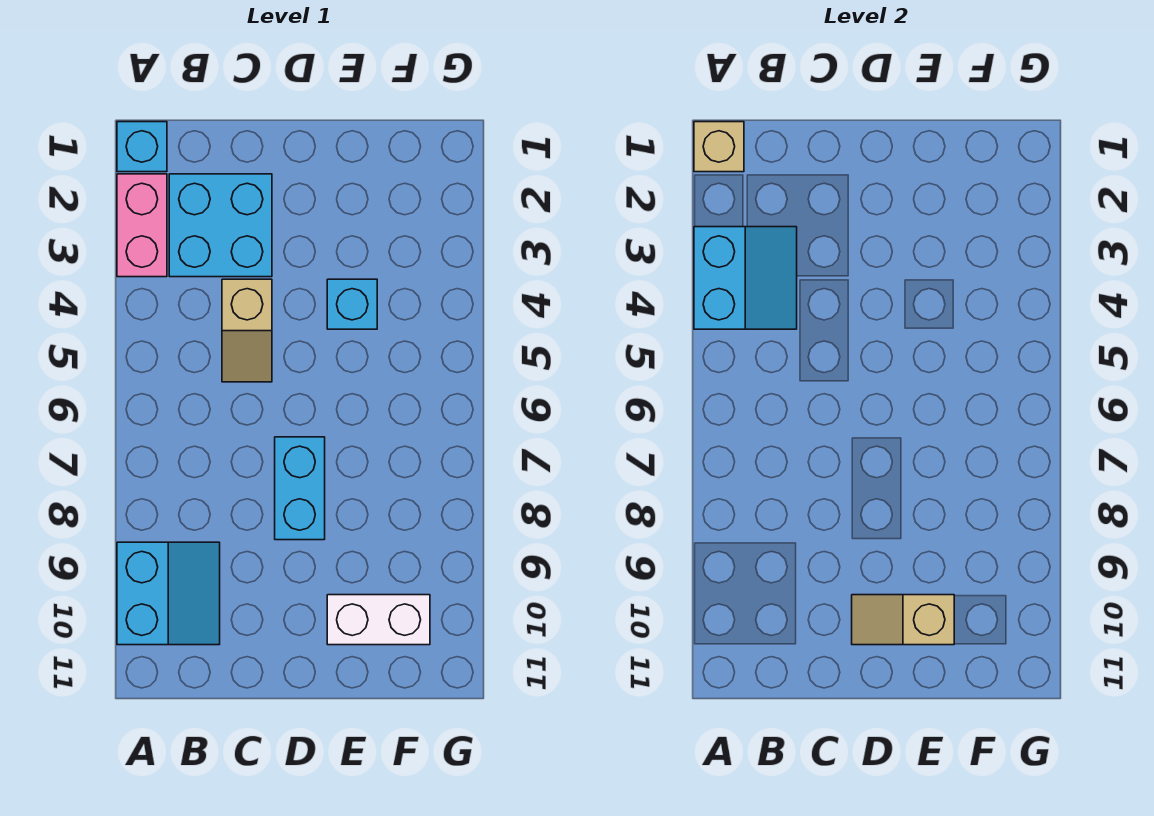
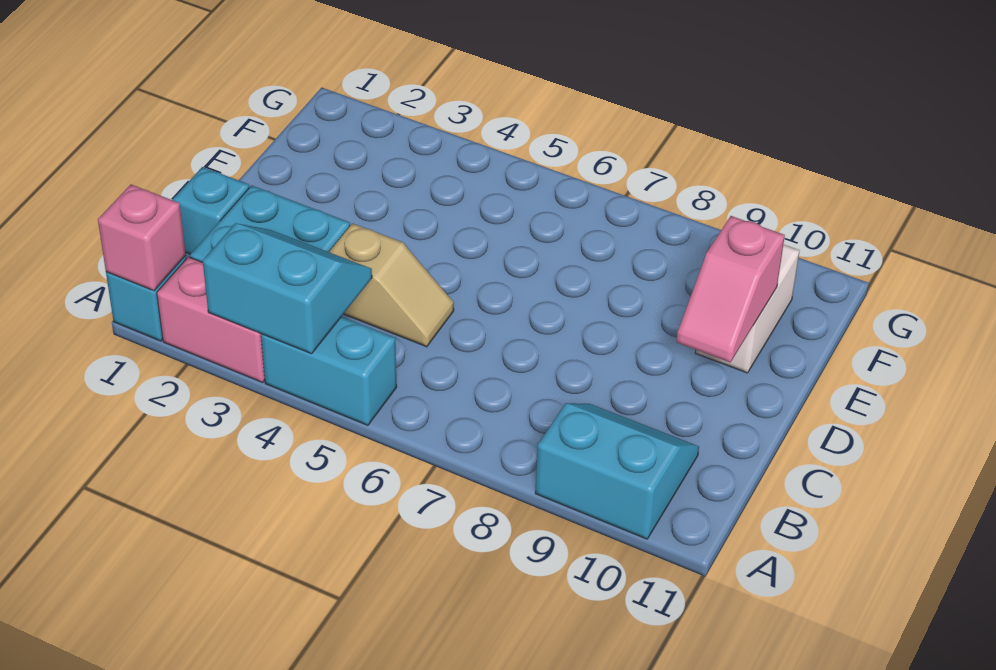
tan brick A1 level 2 -> pink brick A1 level 2
cyan brick D7:D8 level 1 -> cyan brick A4:A5 level 1
tan slope D10:E10 level 2 top E -> pink slope D10:E10 level 2 top E
cyan brick E4 level 1 -> cyan brick C1 level 1

